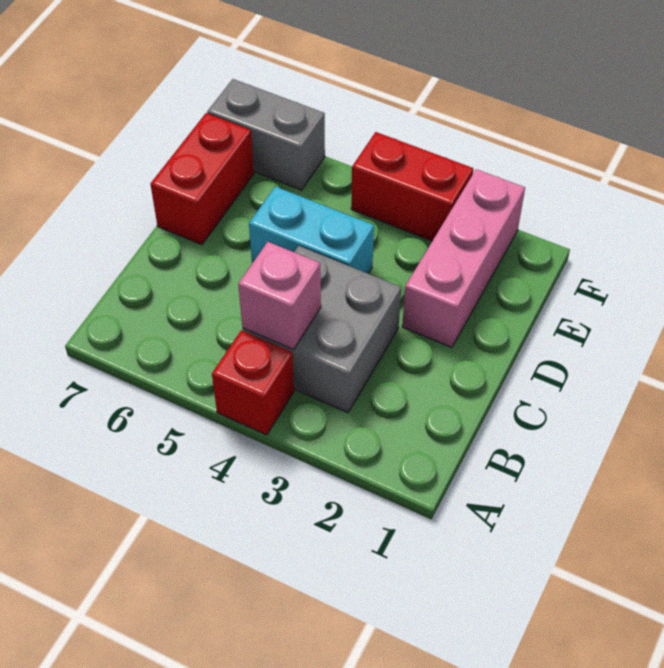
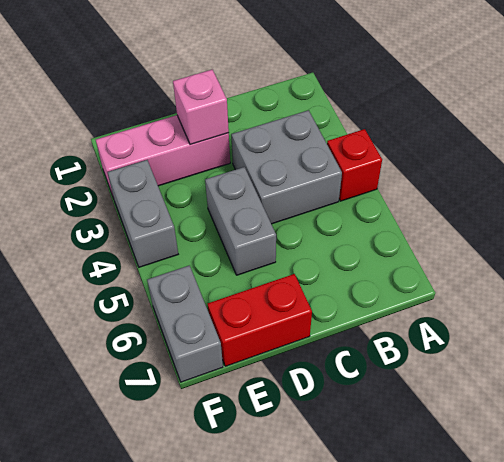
pink brick B4 level 2 -> pink brick D2 level 2
cyan brick D4:D5 level 1 -> grey brick D4:D5 level 1
red brick F3:F4 level 1 -> grey brick F3:F4 level 1

